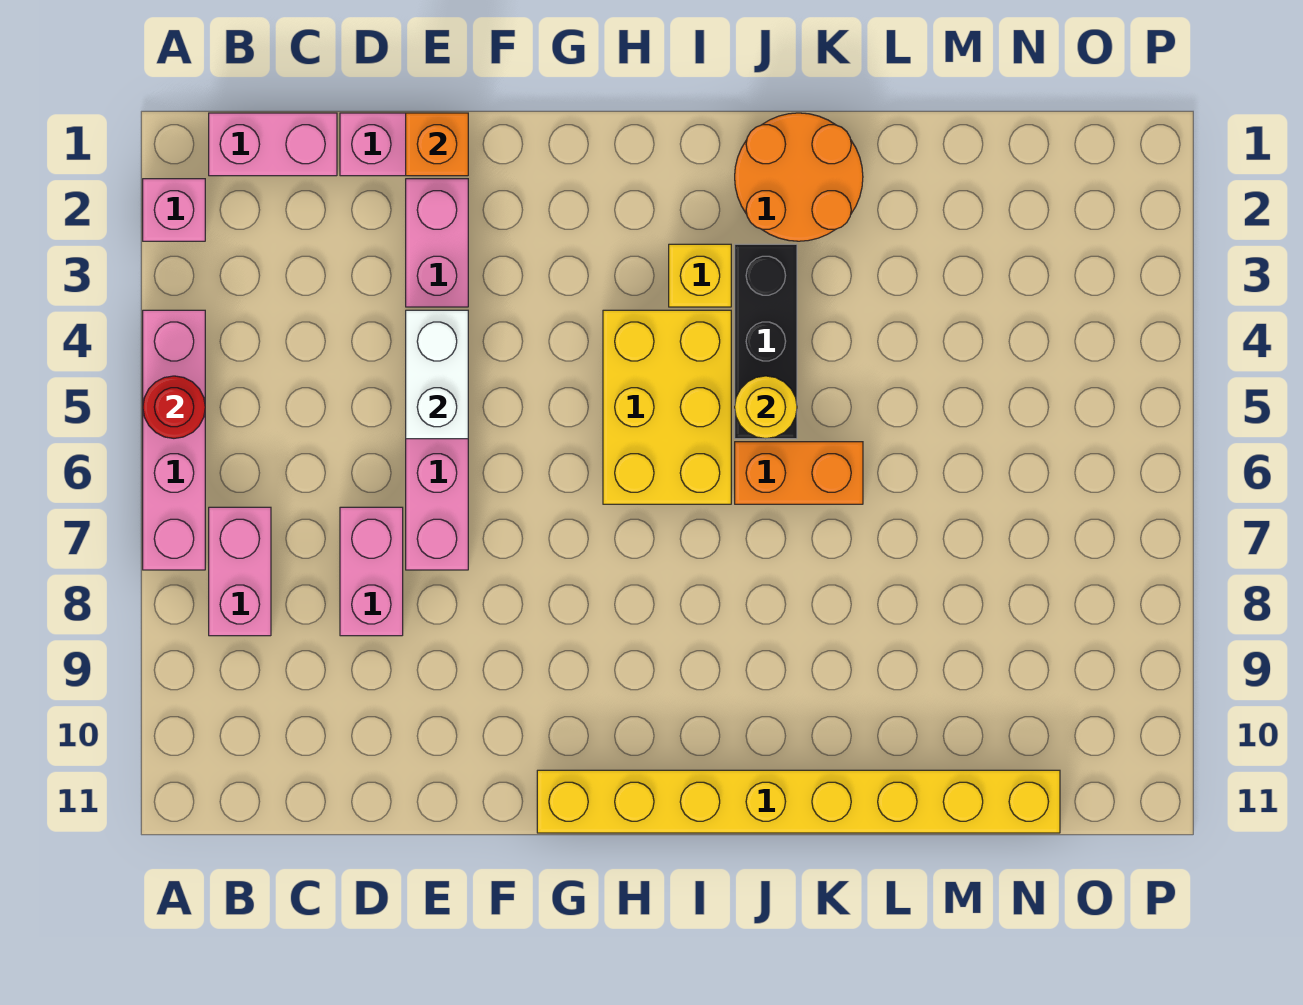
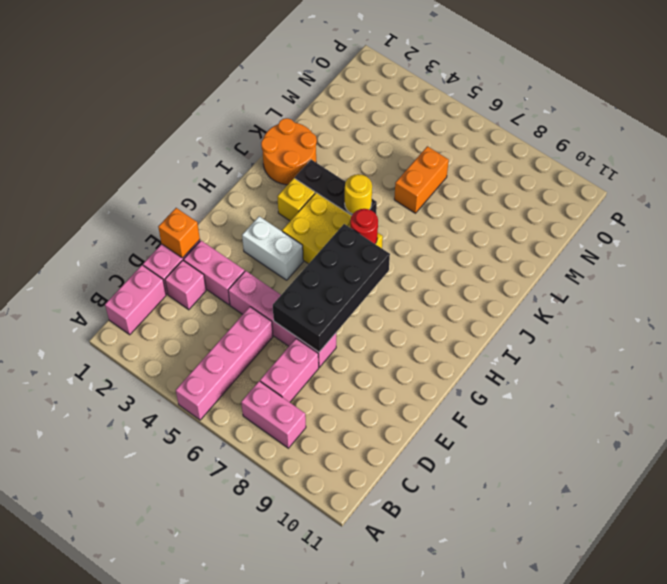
pink brick A2 level 1 -> pink brick D2 level 1
pink brick A4:A7 level 1 -> pink brick A5:D5 level 1
red round brick A5 level 2 -> red round brick I6 level 2
pink brick D7:D8 level 1 -> pink brick C7:D7 level 1
white brick E4:E5 level 2 -> white brick G3:G4 level 1
none -> black brick E6:H7 level 2
yellow brick G11:N11 level 1 -> none
orange brick J6:K6 level 1 -> orange brick L6:M6 level 1

